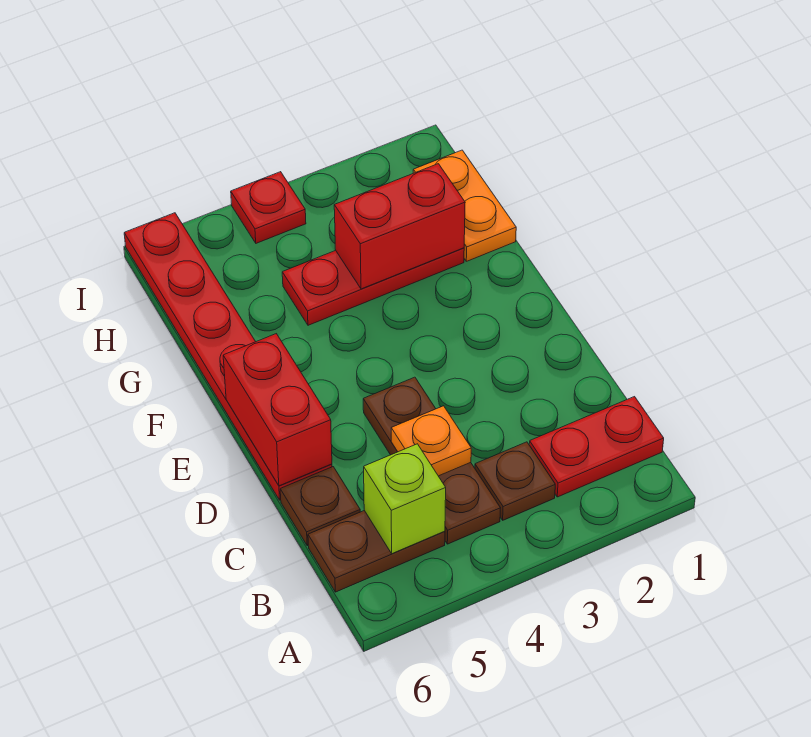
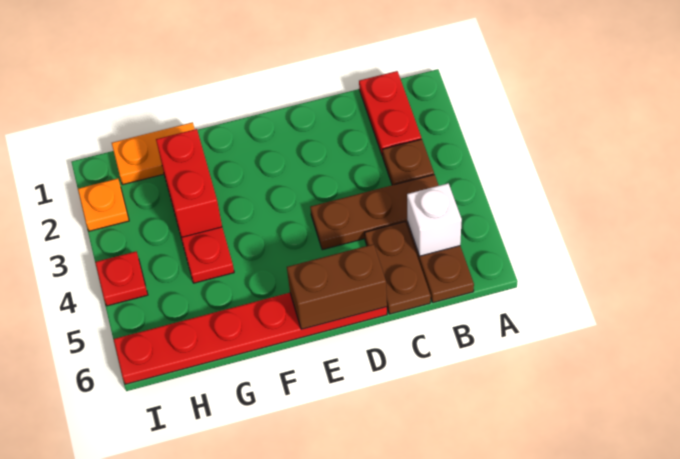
lime brick B5 level 2 -> white brick B5 level 2
orange plate C4 level 2 -> orange plate I2 level 1
brown plate C6 level 1 -> brown plate C5:C6 level 1
red brick D6:E6 level 2 -> brown brick D6:E6 level 2

